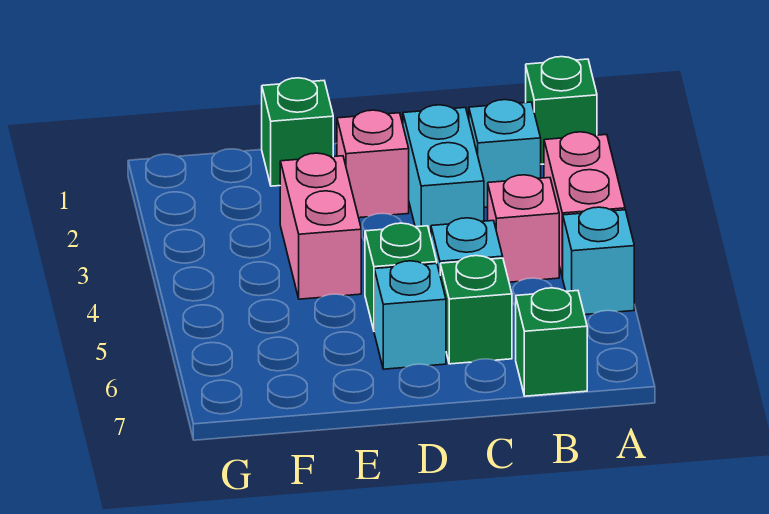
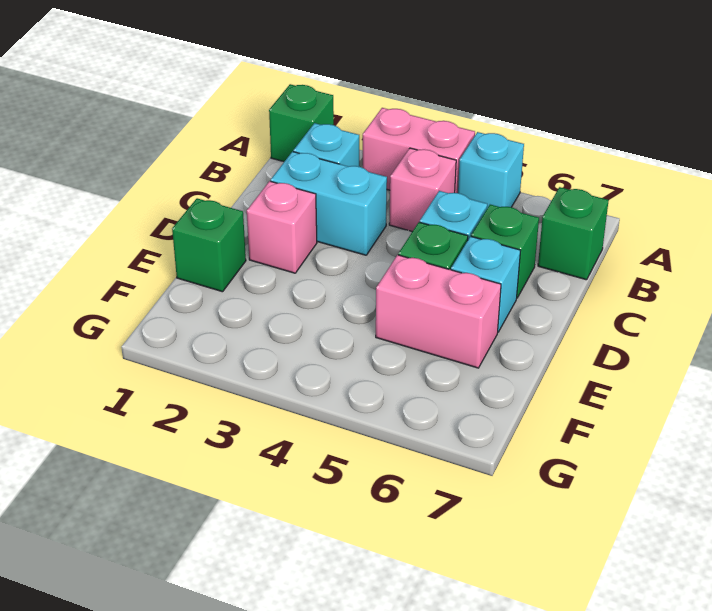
pink brick E3:E4 level 1 -> pink brick E5:E6 level 1

